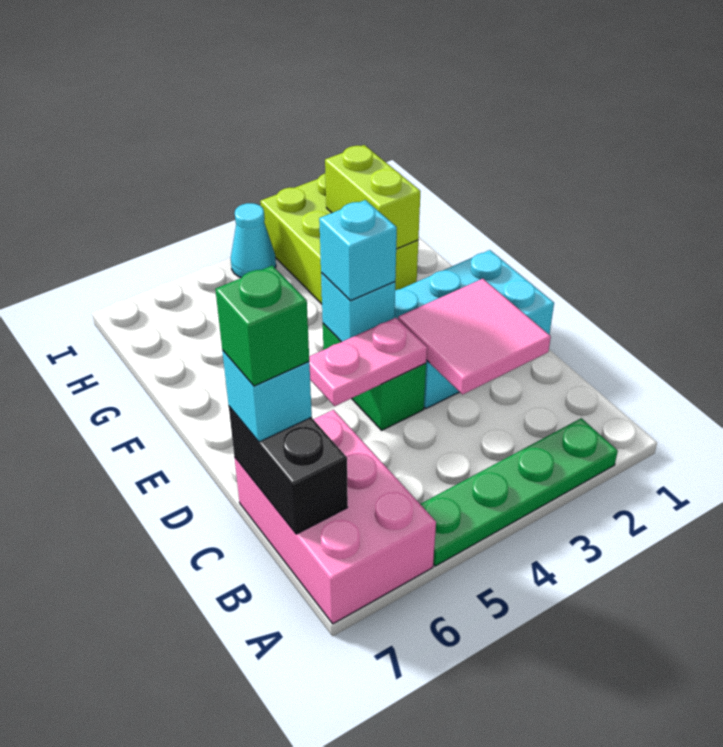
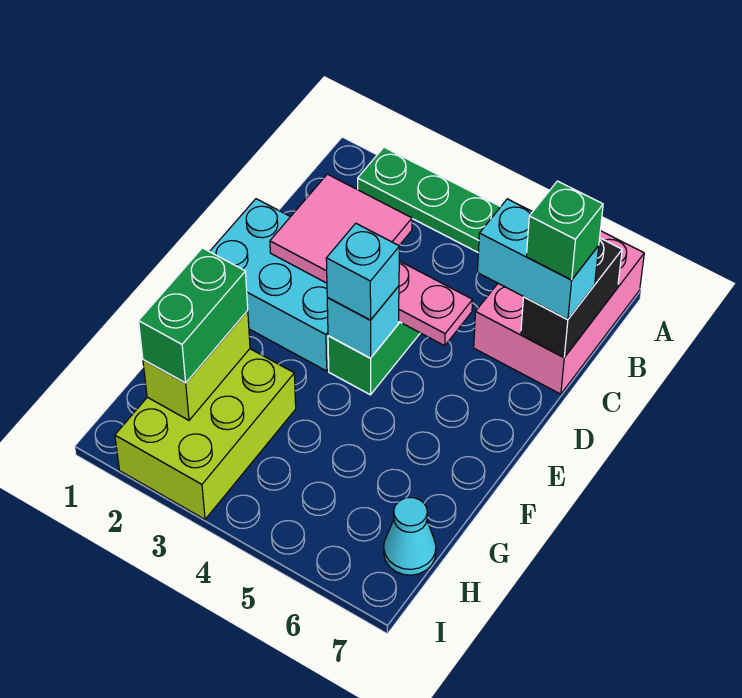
cyan brick C7 level 3 -> cyan brick C6:C7 level 3
none -> green brick G2:H2 level 3
cyan cone I4 level 1 -> cyan cone H7 level 1

